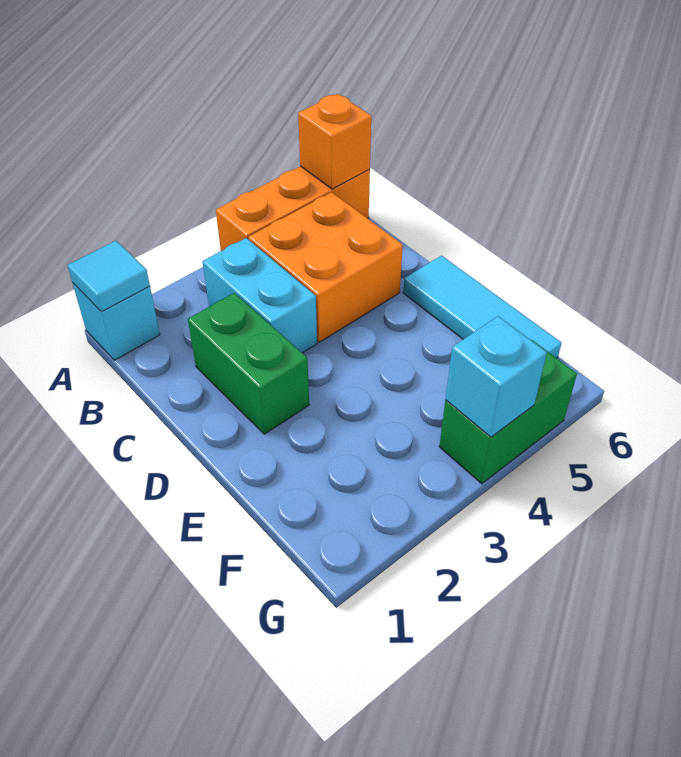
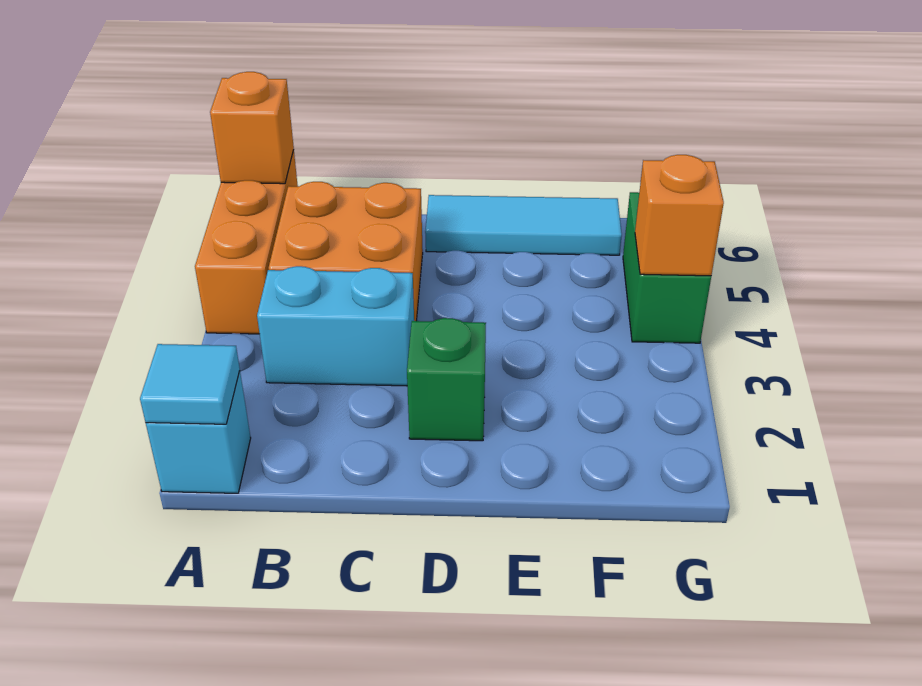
green brick C2:D2 level 1 -> green brick D2 level 1
cyan brick G4 level 2 -> orange brick G4 level 2

